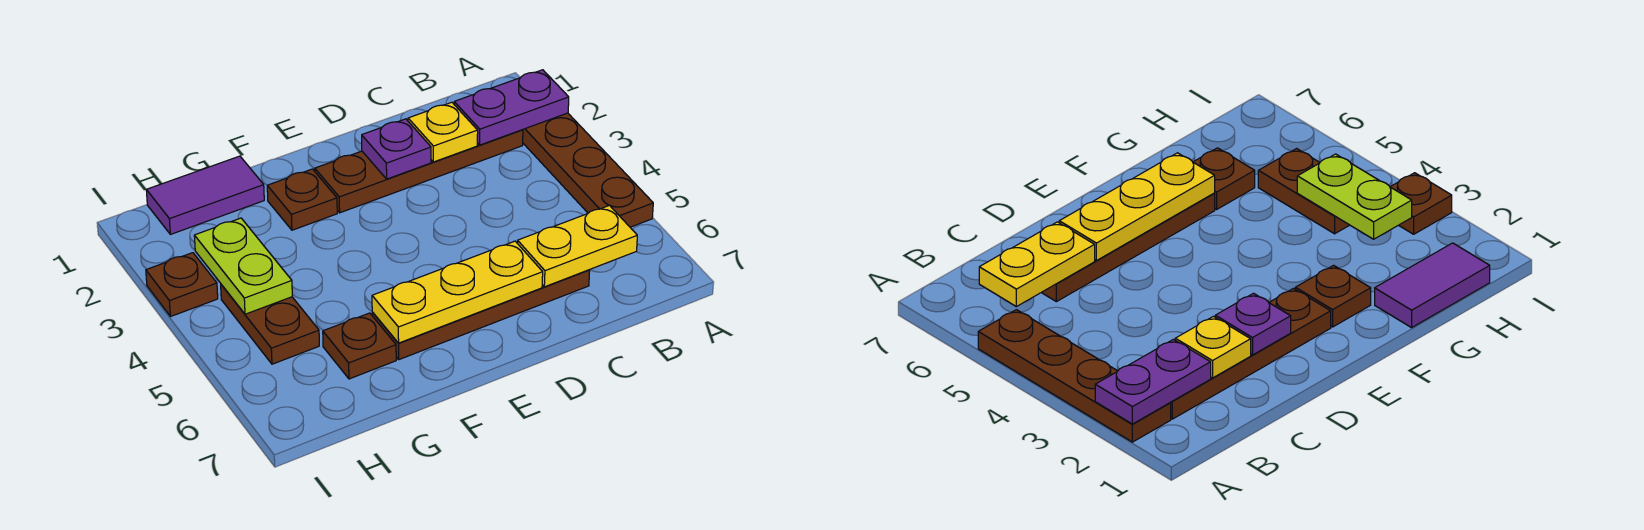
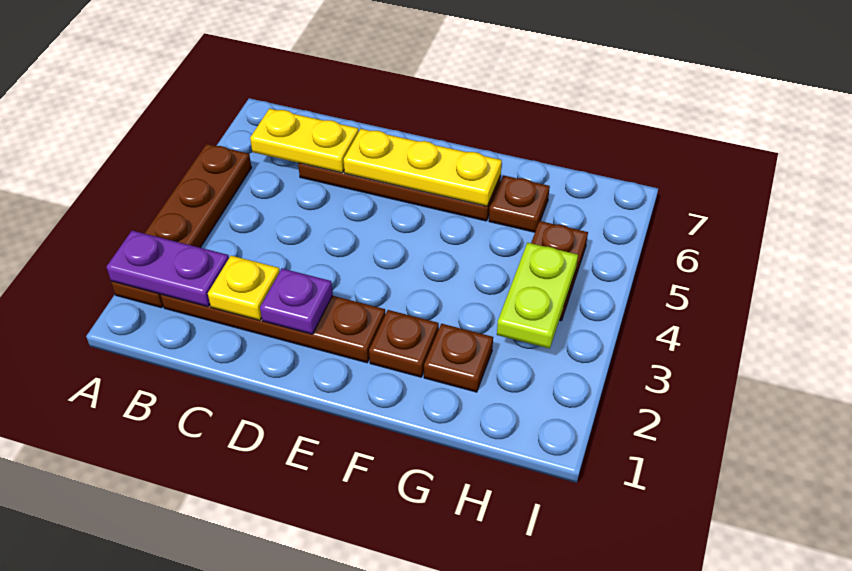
purple tile G1:H1 level 1 -> none
brown plate I3 level 1 -> brown plate G2 level 1

